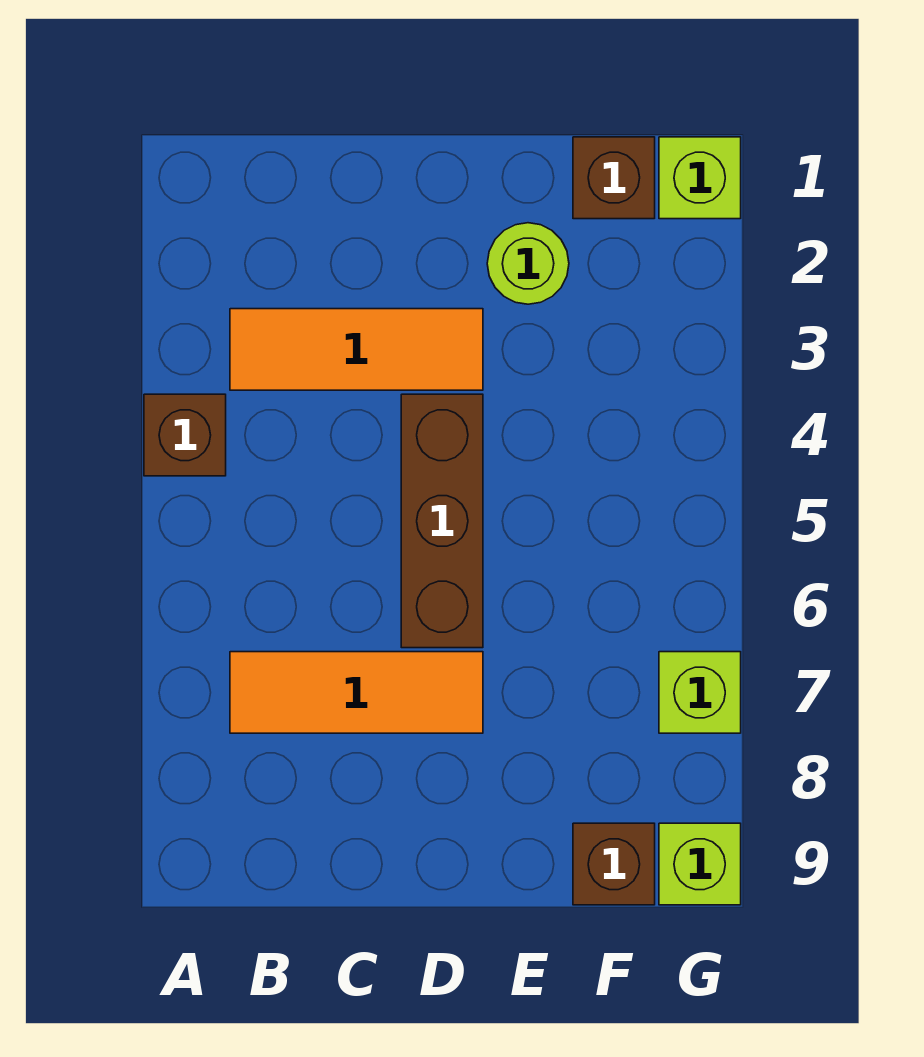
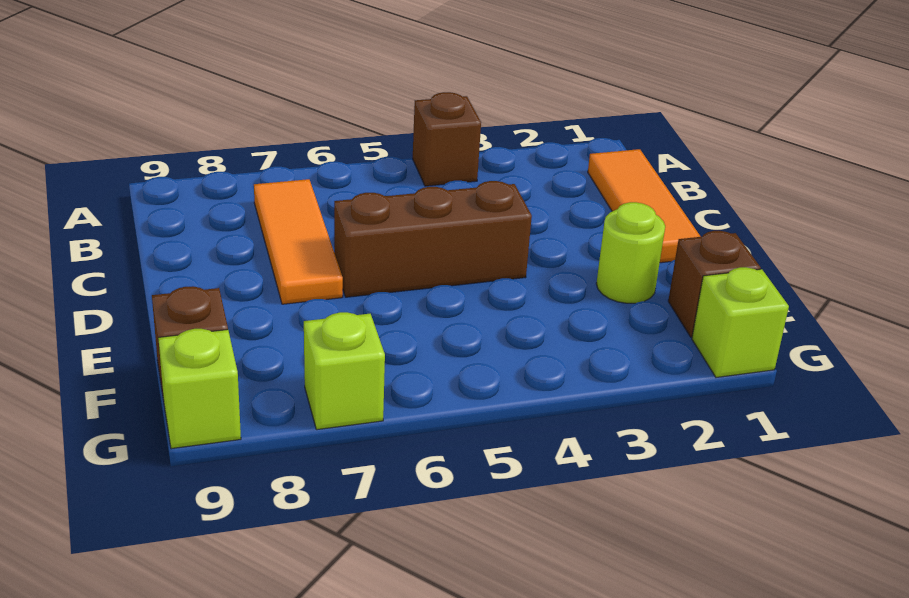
orange tile B3:D3 level 1 -> orange tile B1:D1 level 1

